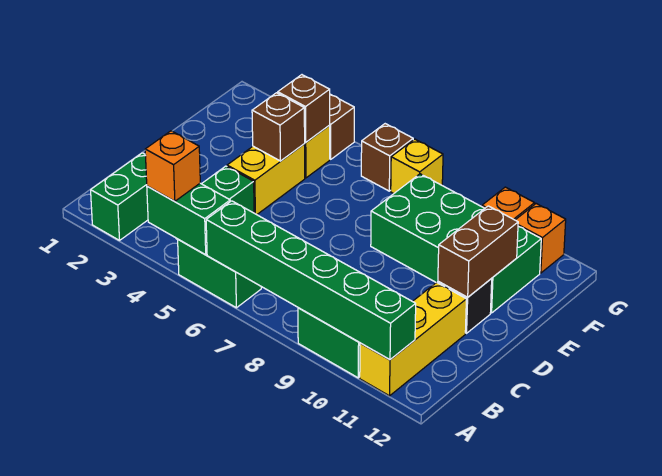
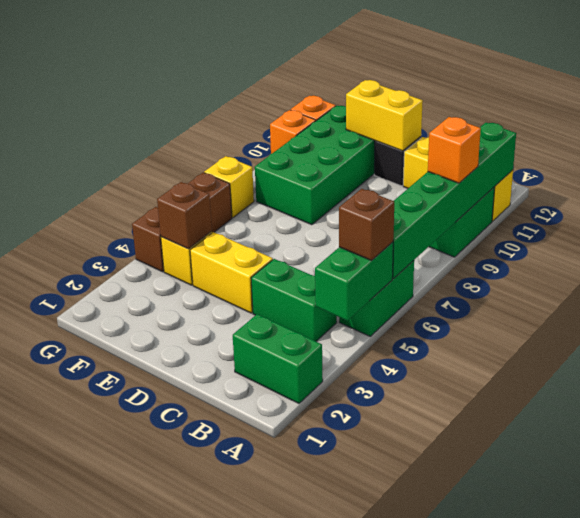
orange brick A4 level 3 -> orange brick A9 level 3
brown brick D11:E11 level 2 -> yellow brick D11:E11 level 2
brown brick E4 level 2 -> brown brick A5 level 3

